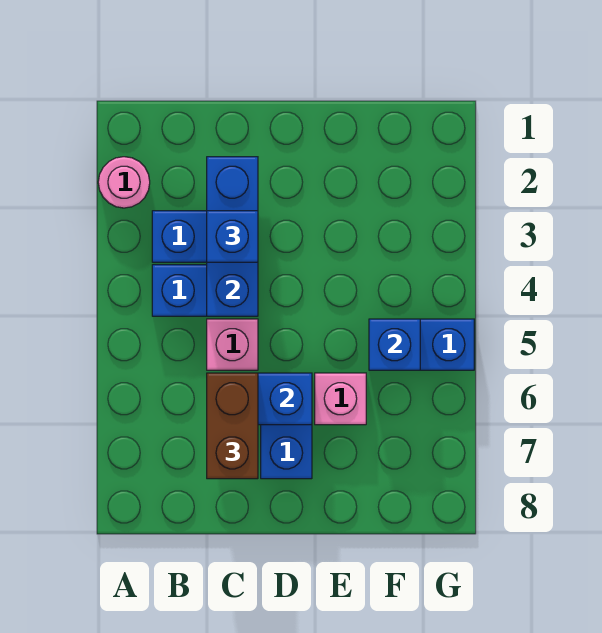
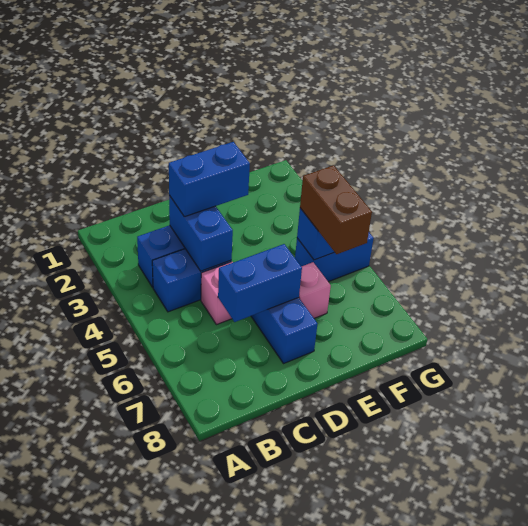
pink round brick A2 level 1 -> none
blue brick C2:C4 level 2 -> blue brick C3:C4 level 2
blue brick C3 level 3 -> blue brick C3:D3 level 3
brown brick C6:C7 level 3 -> brown brick F5:F6 level 3

